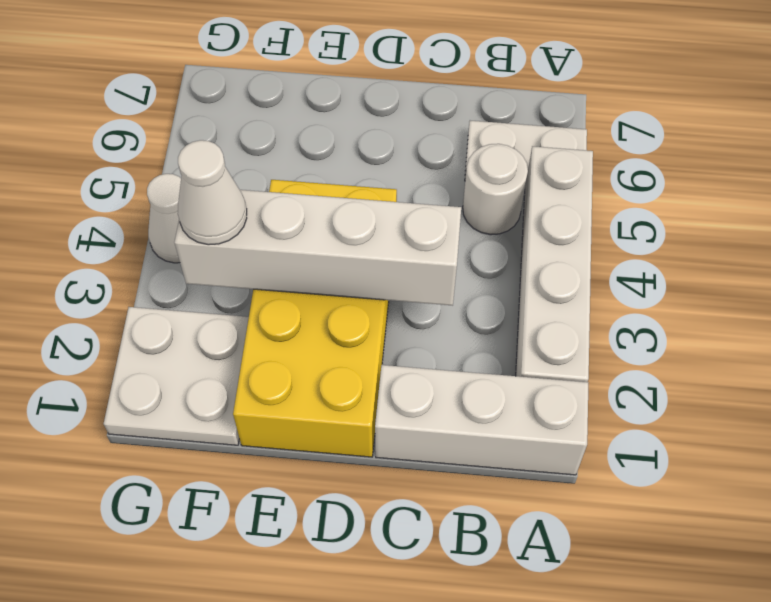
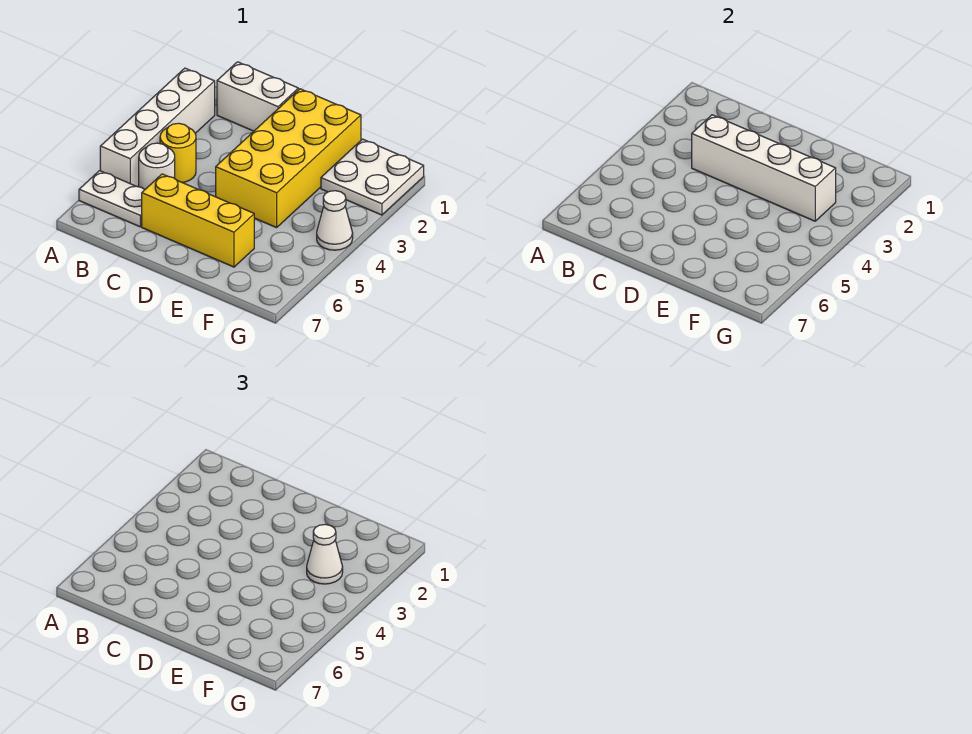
white brick A1:C1 level 1 -> white brick B1:C1 level 1
none -> yellow round brick B4 level 1
none -> yellow brick C6:E6 level 1

